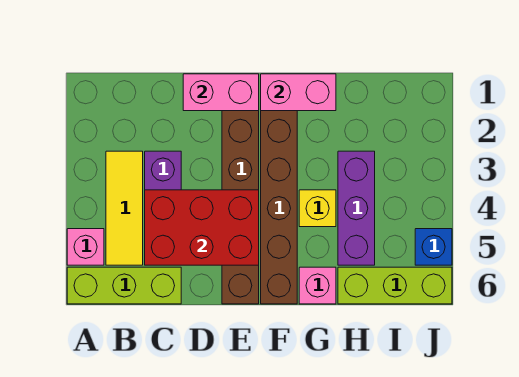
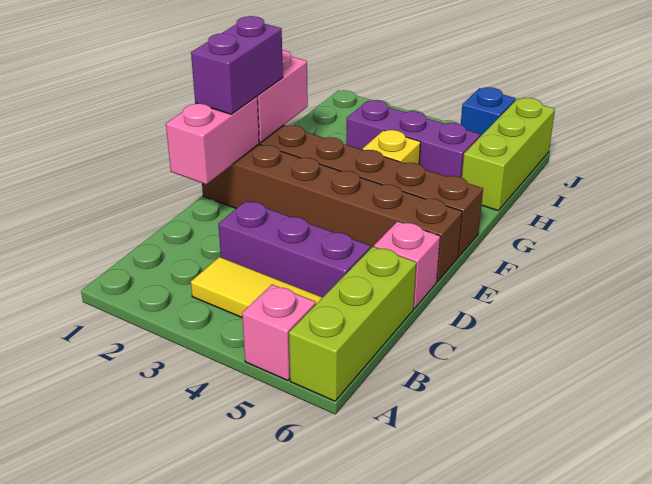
red brick C4:E5 level 2 -> none
none -> purple brick E1:F1 level 3
pink brick G6 level 1 -> pink brick D6 level 1

